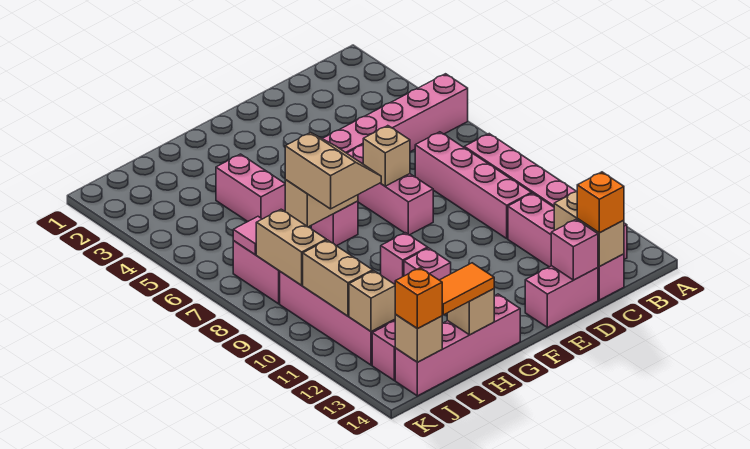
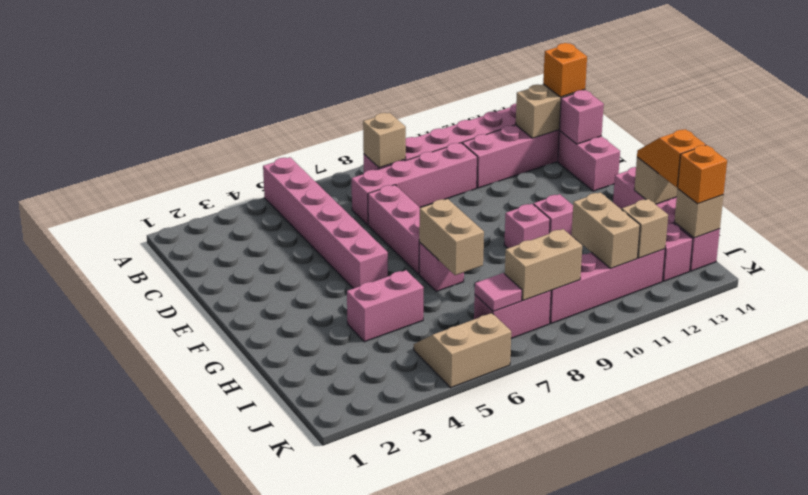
pink brick E6:E8 level 1 -> pink brick D7:F7 level 1
tan brick E7 level 2 -> tan brick B8 level 2
tan slope G7:H8 level 3 top H -> tan slope J5:K6 level 1 top K
orange tile H14:I14 level 3 -> orange slope H14:I14 level 3 top I
tan brick J10:J11 level 2 -> tan brick I11:J11 level 2

